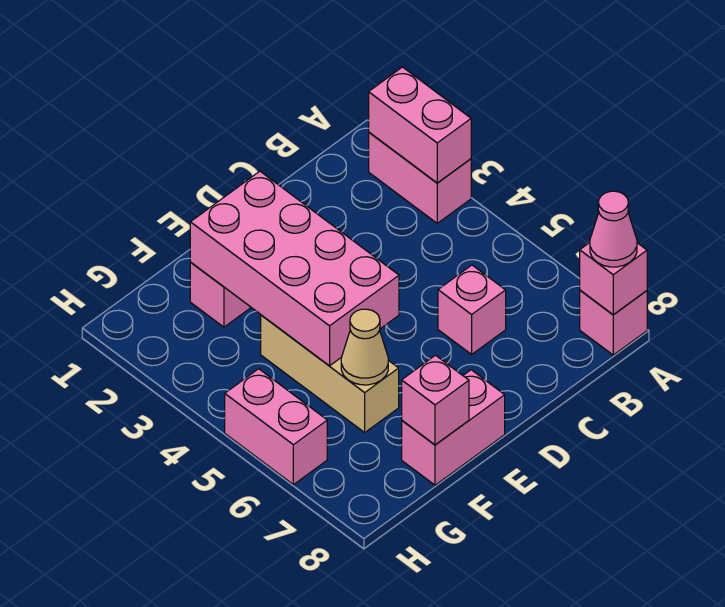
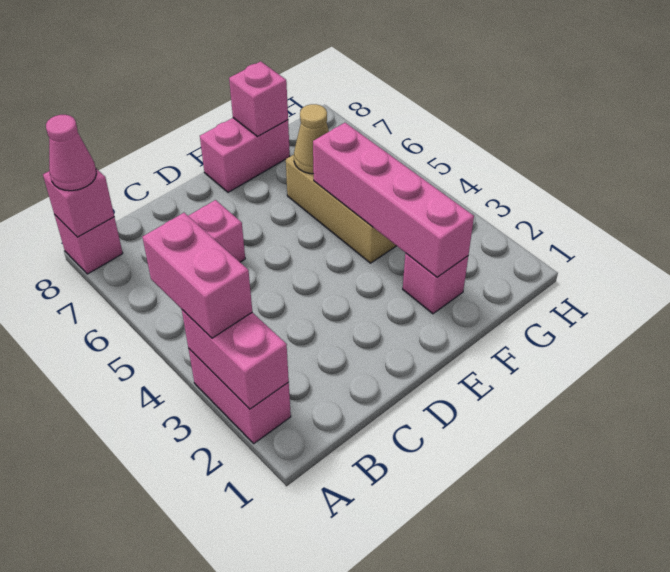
pink brick E2:F5 level 2 -> pink brick F2:F5 level 2
pink brick H5:H6 level 1 -> pink brick A3:A4 level 3

